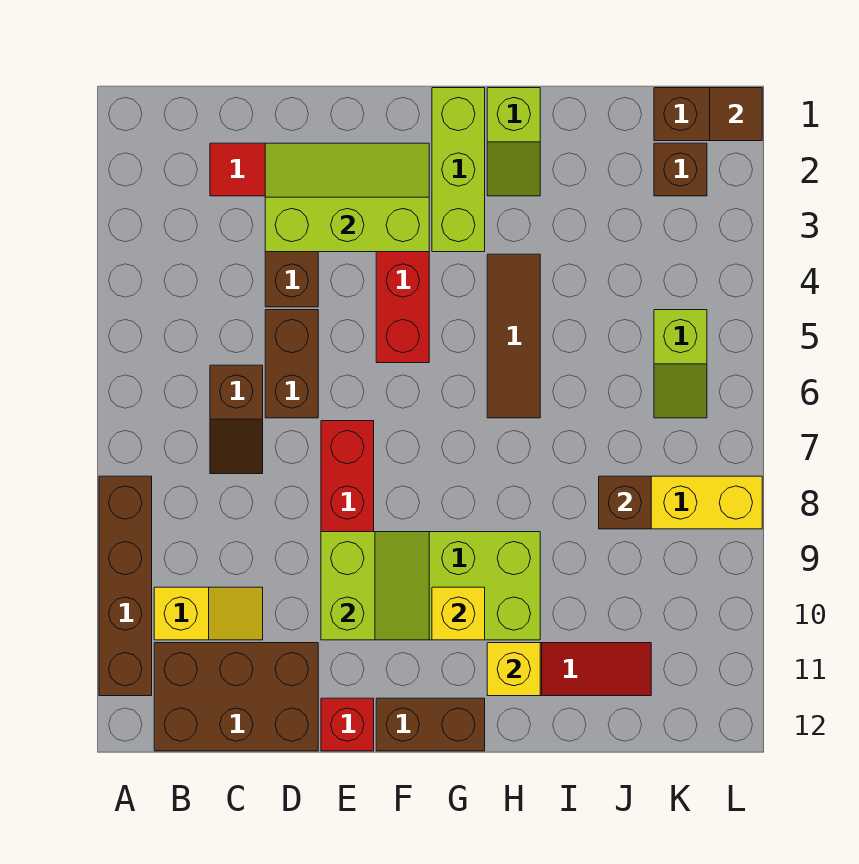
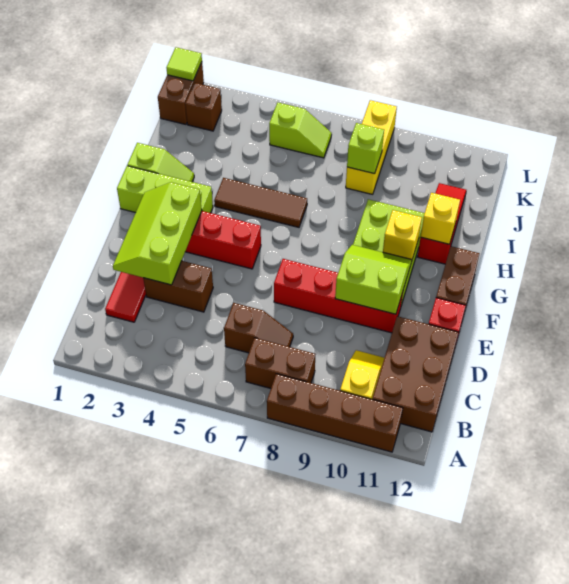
brown brick D5:D6 level 1 -> brown brick B7:B8 level 1
brown brick J8 level 2 -> lime brick J8 level 2
brown tile L1 level 2 -> lime tile L1 level 2

